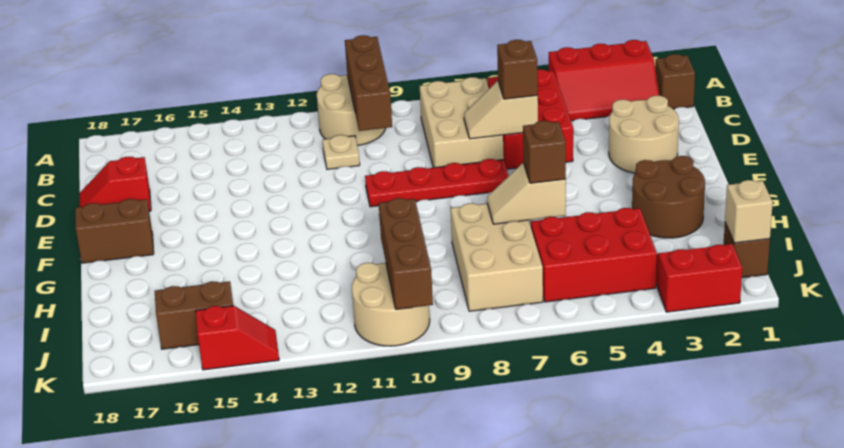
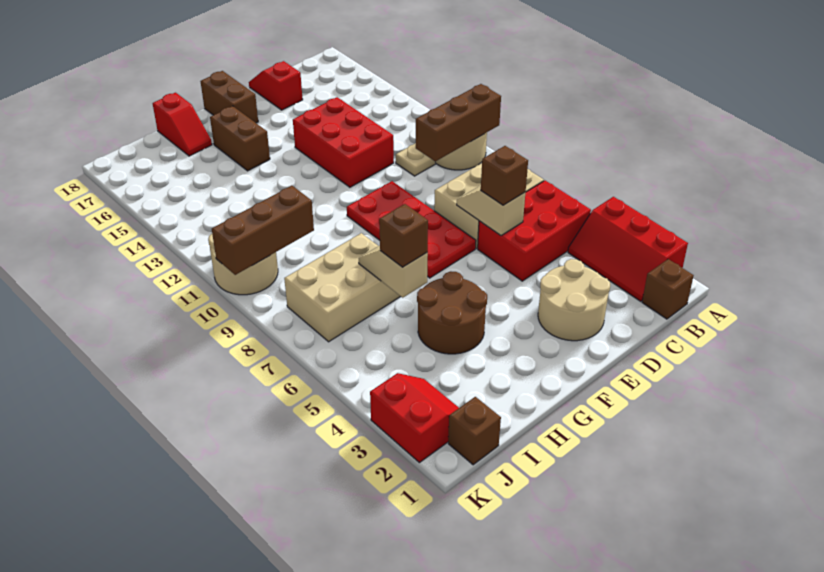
red plate E7:E10 level 1 -> red plate E7:F10 level 1
brown round brick G2:H3 level 1 -> brown round brick G4:H5 level 1
red brick I4:J6 level 1 -> red brick D12:E14 level 1
tan brick J1 level 2 -> none
brown brick J15:J16 level 1 -> brown brick G15:G16 level 1
red slope K14:K15 level 1 top 15 -> red slope H17:H18 level 1 top 18

